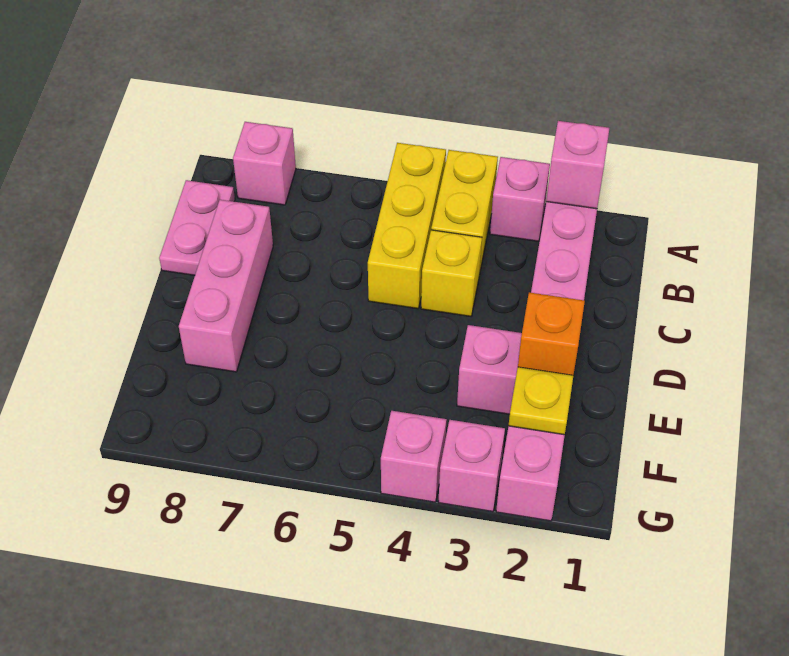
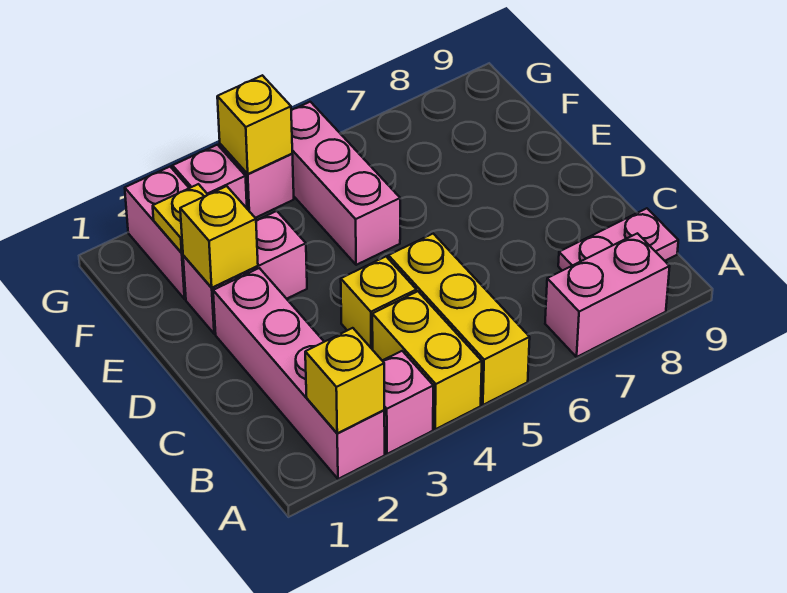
pink brick A2 level 2 -> yellow brick A2 level 2
pink brick A8 level 1 -> pink brick A7:A8 level 1
pink plate B9:C9 level 1 -> pink plate B8:B9 level 1
pink brick C8:E8 level 1 -> pink brick E5:G5 level 1
orange brick E2 level 2 -> yellow brick E2 level 2
none -> yellow brick G4 level 2

